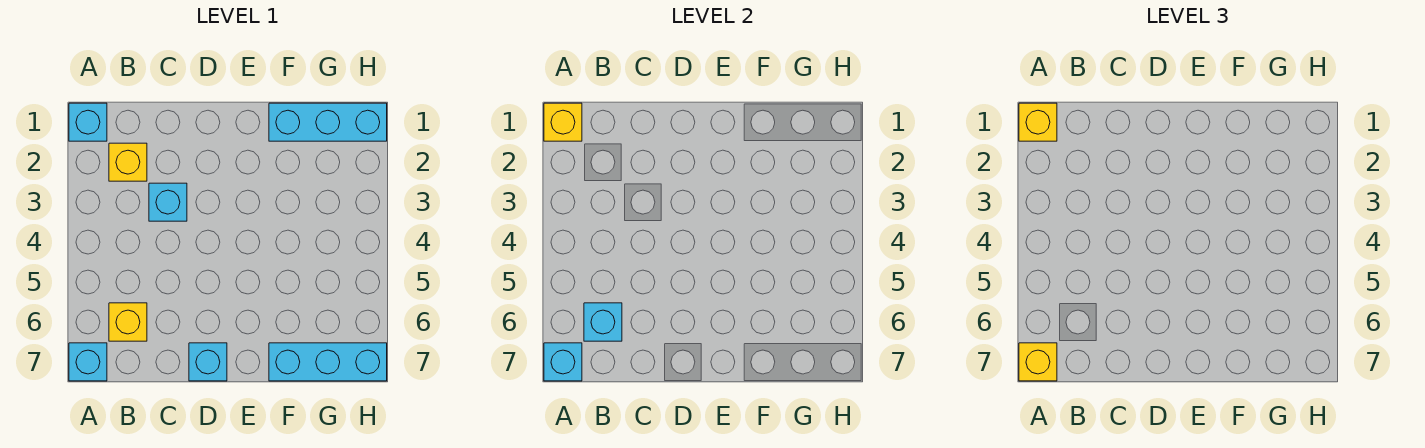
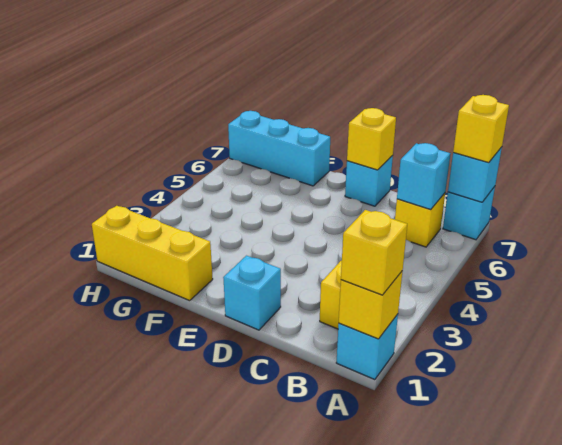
cyan brick C3 level 1 -> cyan brick D1 level 1
none -> yellow brick D7 level 2
cyan brick F1:H1 level 1 -> yellow brick F1:H1 level 1

